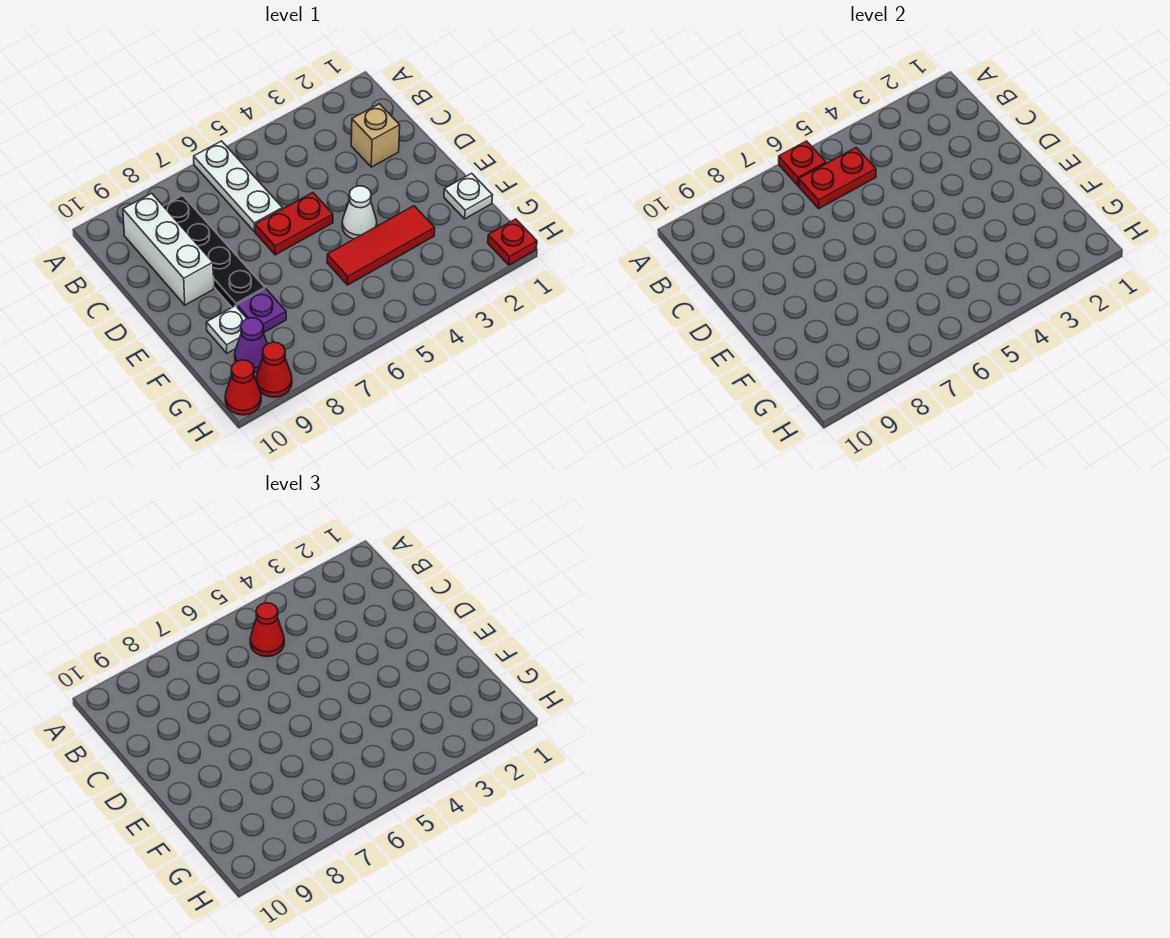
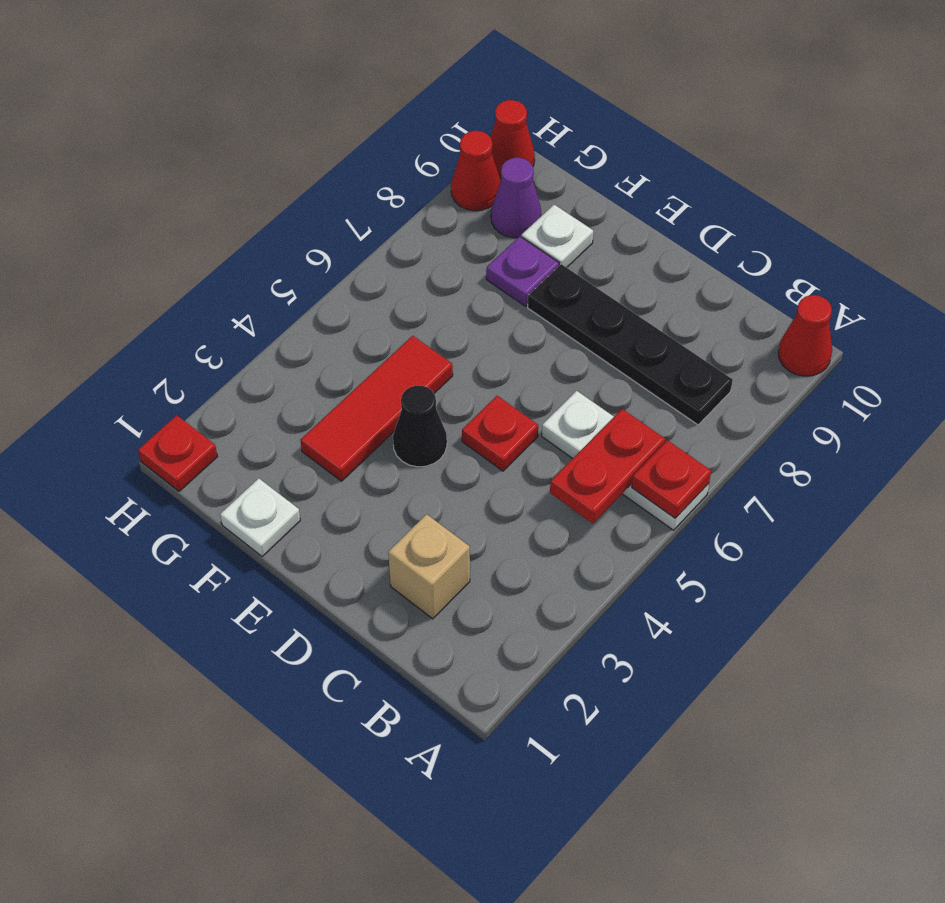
red cone B5 level 3 -> red cone A10 level 1
white brick B9:D9 level 1 -> none
red plate D5:D6 level 1 -> red plate D5 level 1
white cone E4 level 1 -> black cone E4 level 1

